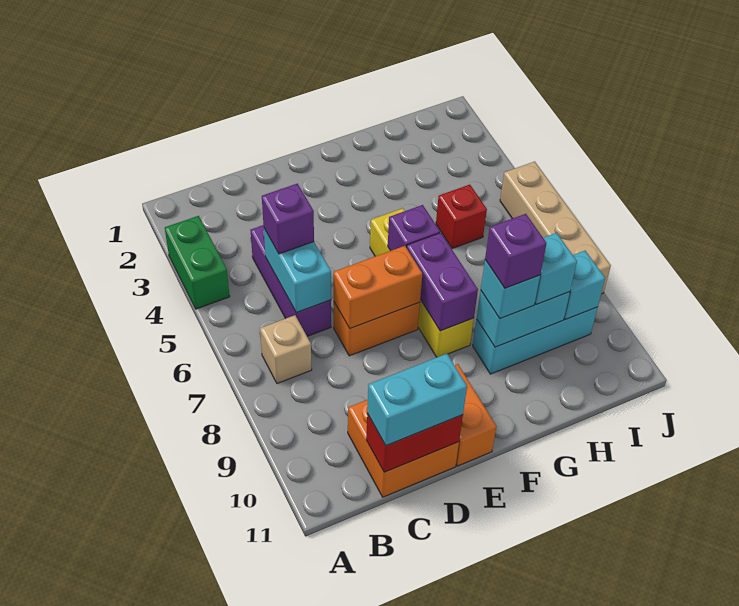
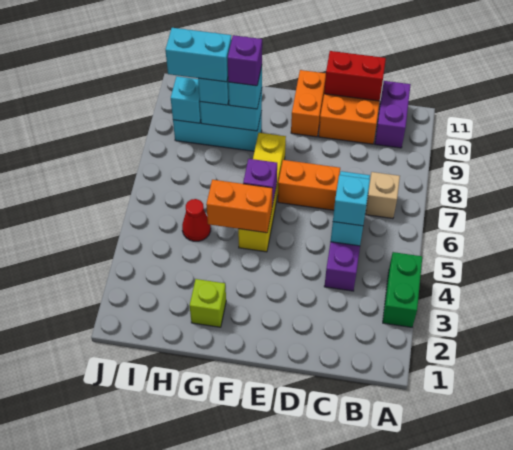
purple brick C5 level 3 -> cyan brick C5 level 3
cyan brick C11:D11 level 3 -> cyan brick H9:I9 level 4
orange brick D7:E7 level 2 -> orange brick F5:G5 level 2
purple brick F7:F8 level 2 -> purple brick B10:B11 level 1
none -> lime brick G2 level 1
red brick H5 level 1 -> red cone H5 level 1
tan brick J5:J8 level 1 -> none

